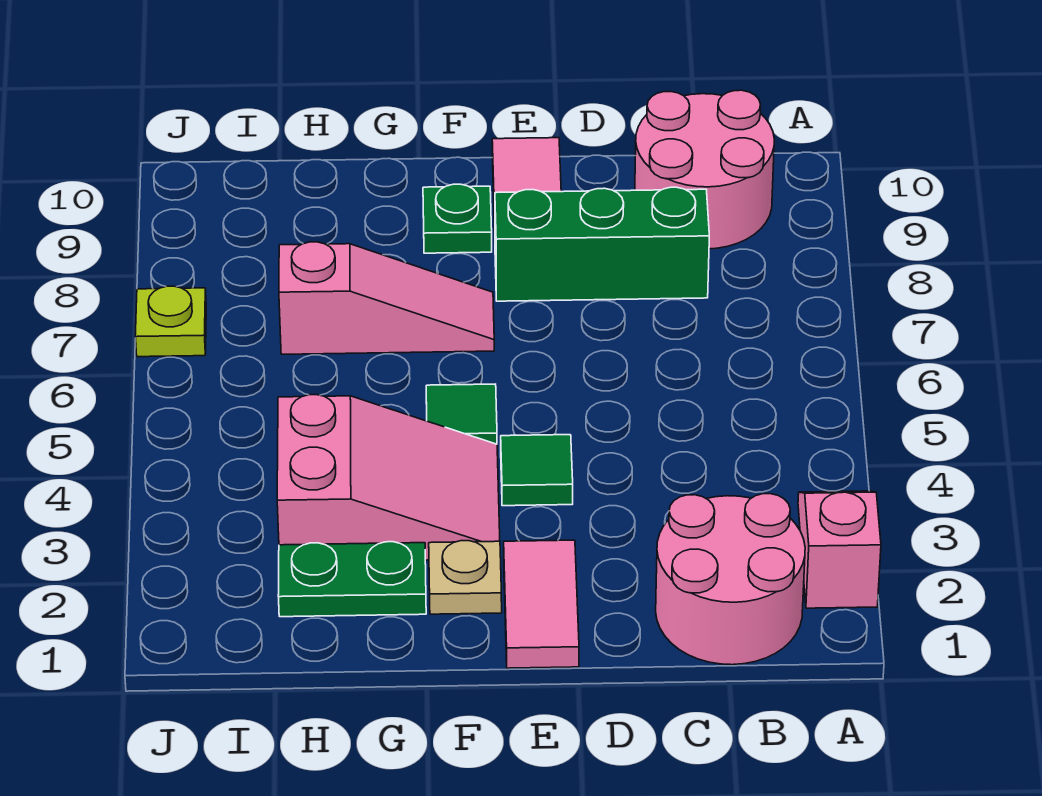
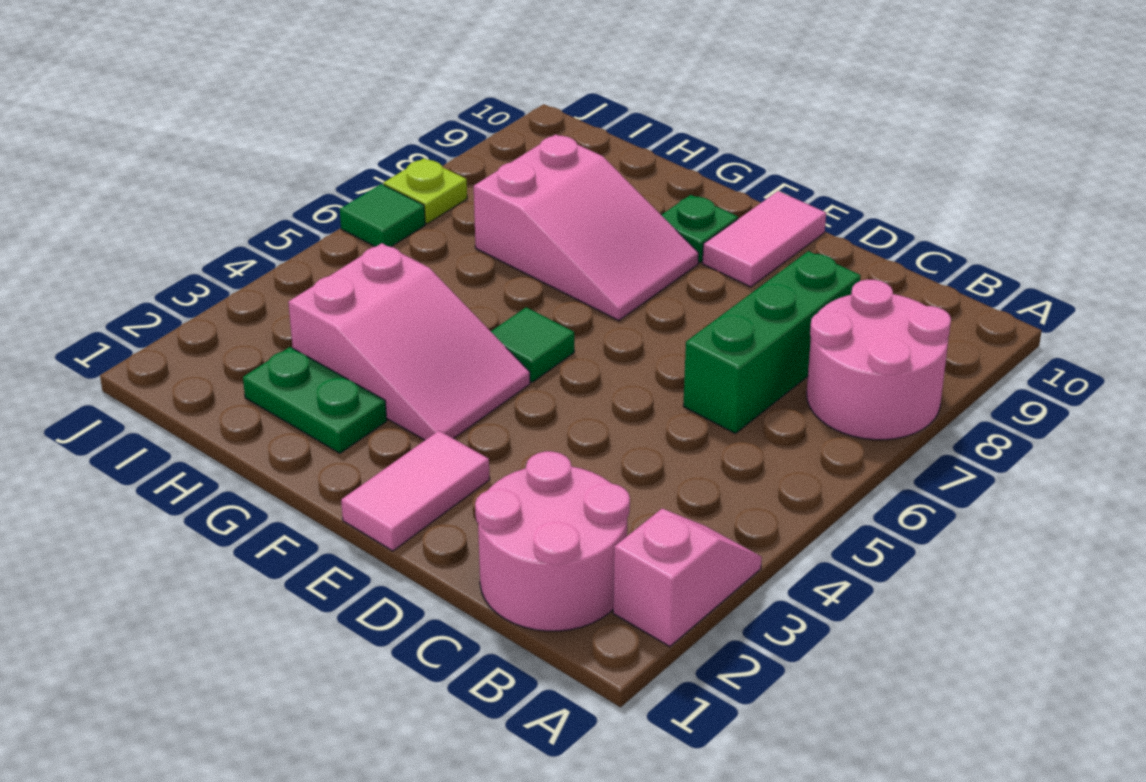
pink round brick B9:C10 level 1 -> pink round brick A7:B8 level 1
green brick C8:E8 level 1 -> green brick C6:C8 level 1
green tile E4 level 1 -> green tile J6 level 1
tan plate F2 level 1 -> none
pink slope F7:H7 level 1 top H -> pink slope F7:H8 level 1 top H

